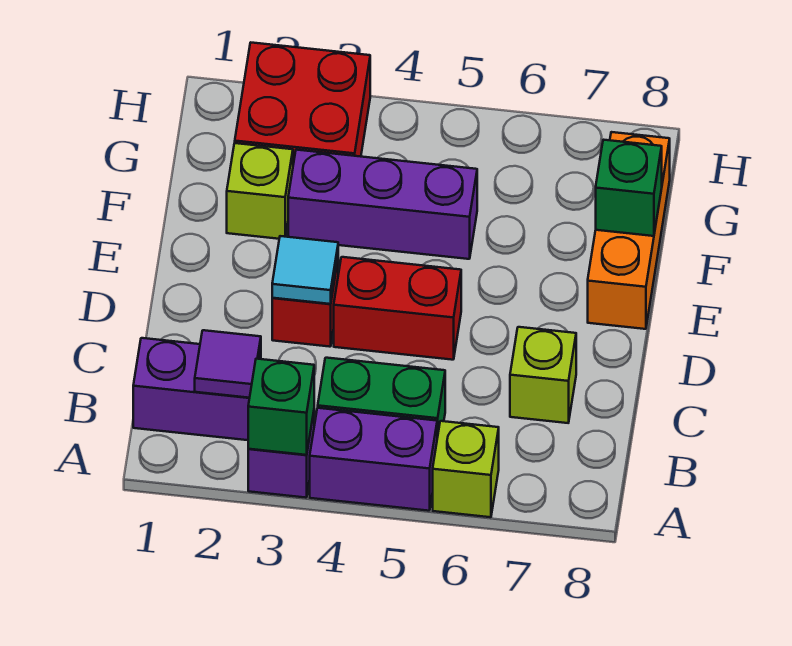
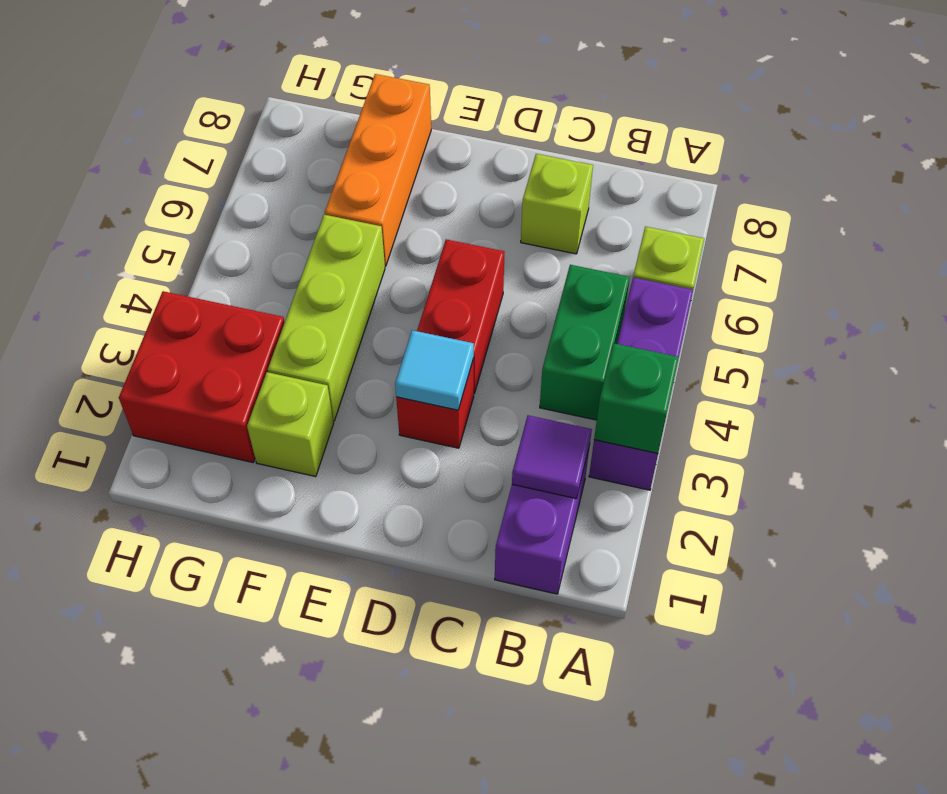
orange brick E8:G8 level 1 -> orange brick F6:F8 level 1
purple brick F3:F5 level 1 -> lime brick F3:F5 level 1
green brick F8 level 2 -> none

